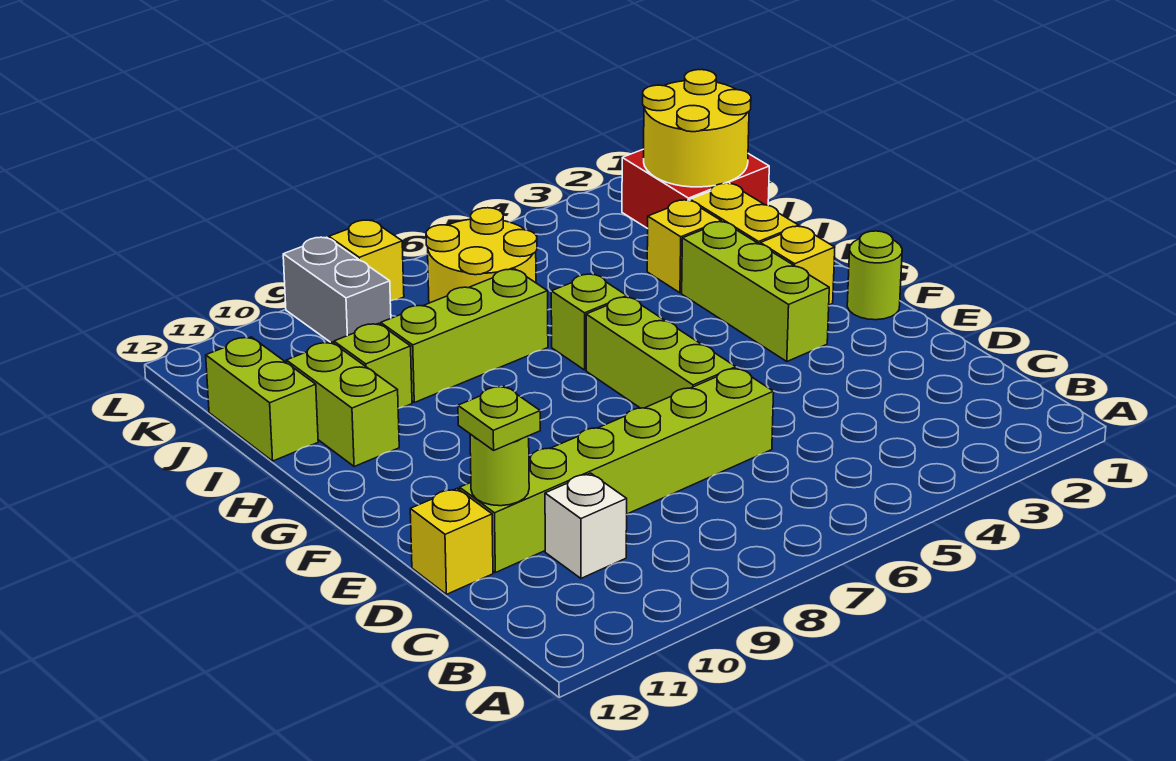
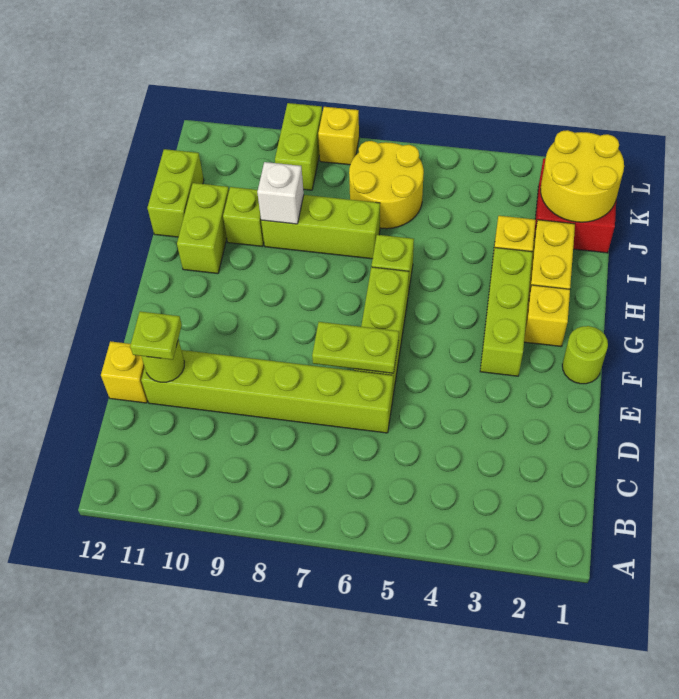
white brick C10 level 1 -> white brick I9 level 2
none -> lime plate E6:E7 level 2
grey brick K9:L9 level 1 -> lime brick K9:L9 level 1

